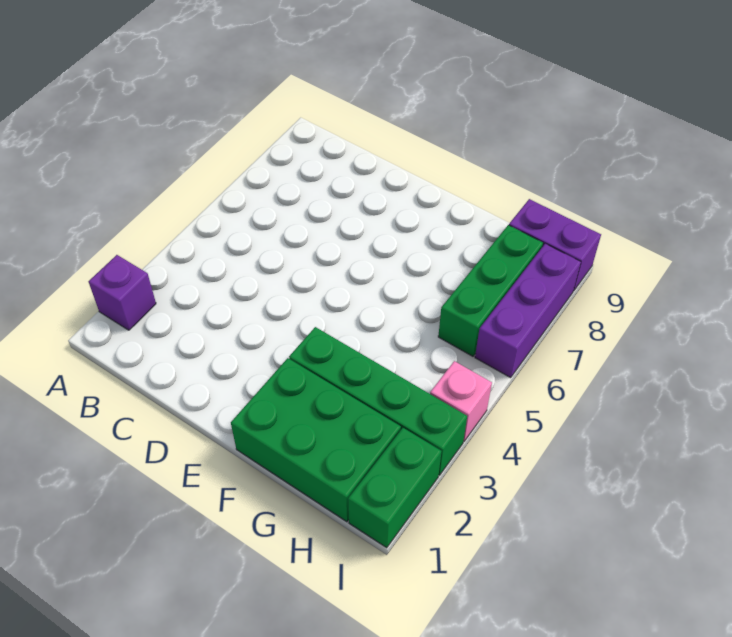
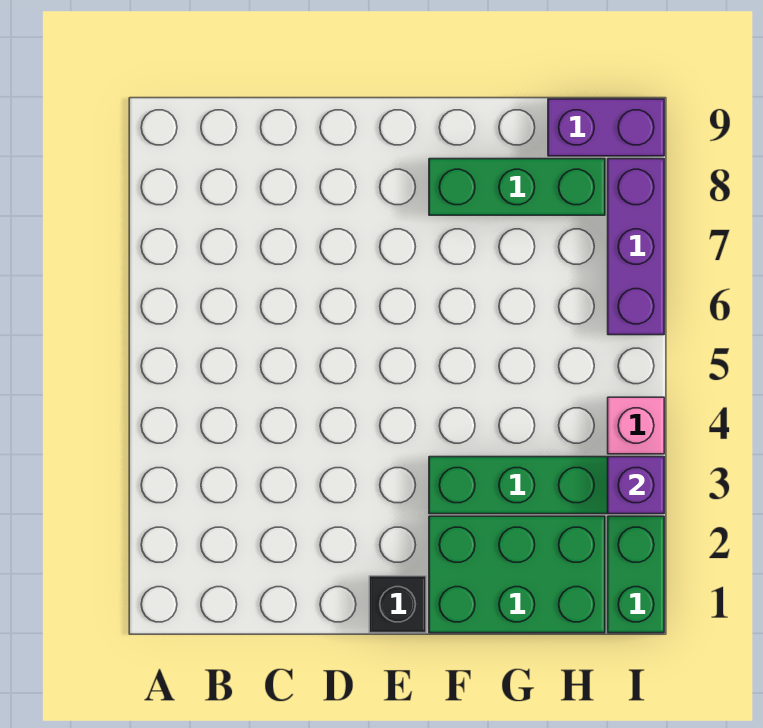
purple brick A2 level 1 -> purple brick I3 level 2
none -> black brick E1 level 1
green brick H6:H8 level 1 -> green brick F8:H8 level 1

